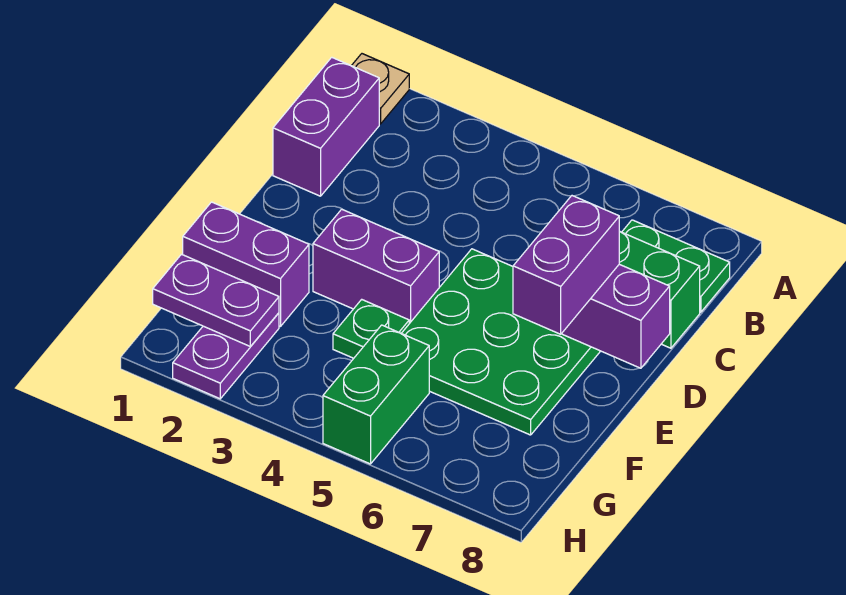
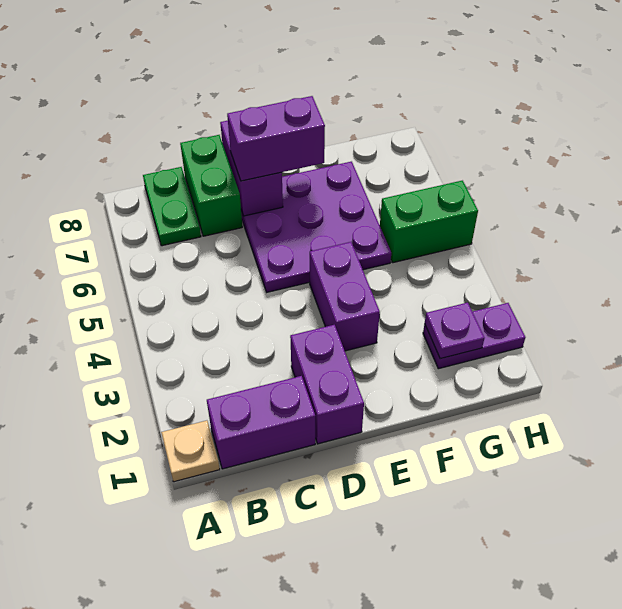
green plate D5:F7 level 1 -> purple plate D5:F7 level 1
purple brick F1:F2 level 1 -> purple brick D1:D2 level 1
green plate F4 level 1 -> none
purple plate G1:G2 level 2 -> purple plate G2 level 2

